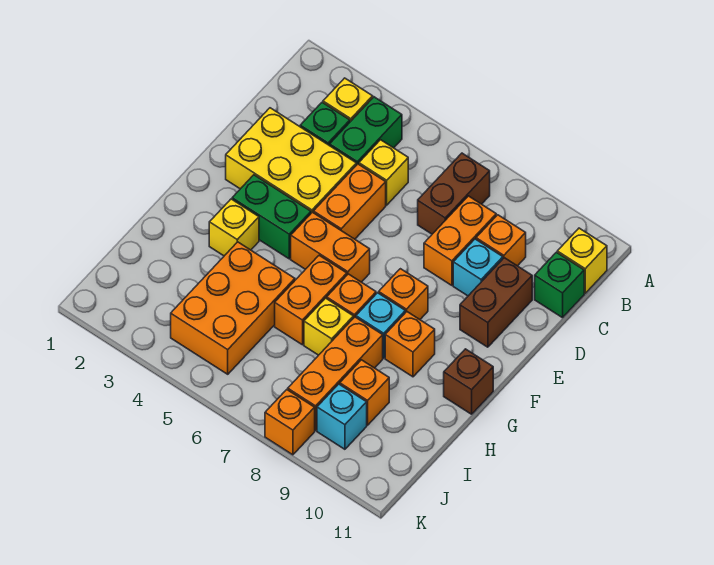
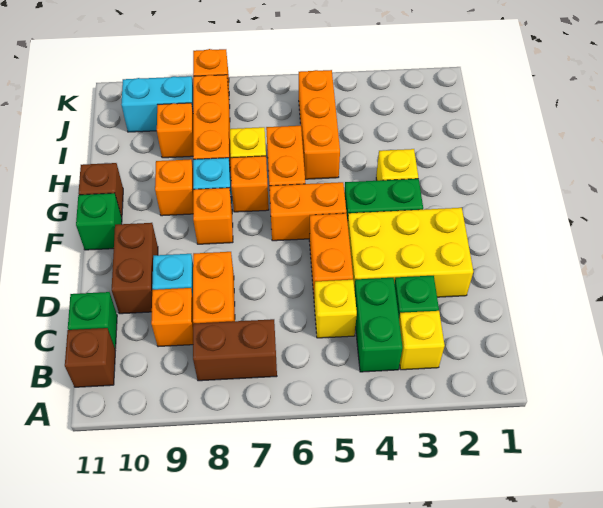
brown brick B7:C7 level 1 -> brown brick B7:B8 level 1
yellow brick B11 level 1 -> brown brick B11 level 1
none -> green brick F11 level 1
orange brick H4:J5 level 1 -> orange brick H5:J5 level 1
cyan brick J9 level 1 -> cyan brick J9:J10 level 1

